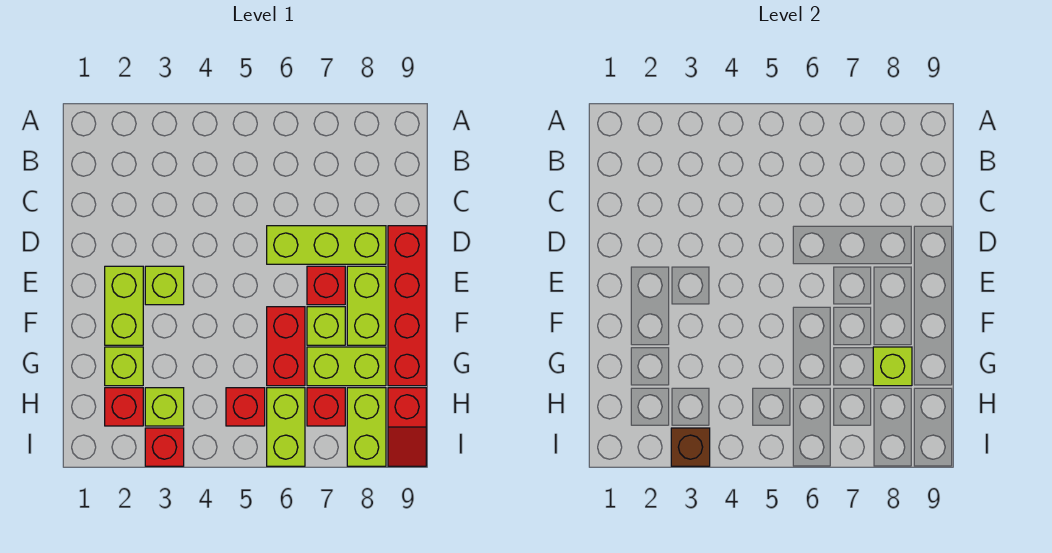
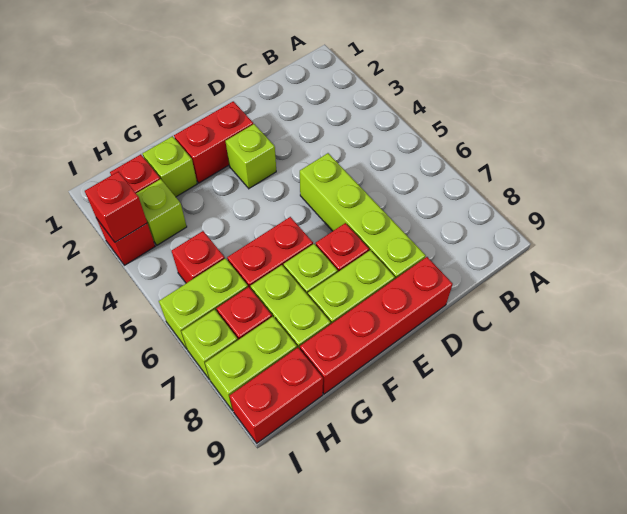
lime brick D6:D8 level 1 -> lime brick D5:D8 level 1
lime brick E2:F2 level 1 -> red brick E2:F2 level 1
lime brick G8 level 2 -> lime brick I7 level 1
red slope H9:I9 level 1 top H -> red brick H9:I9 level 1
brown brick I3 level 2 -> red brick I3 level 2

